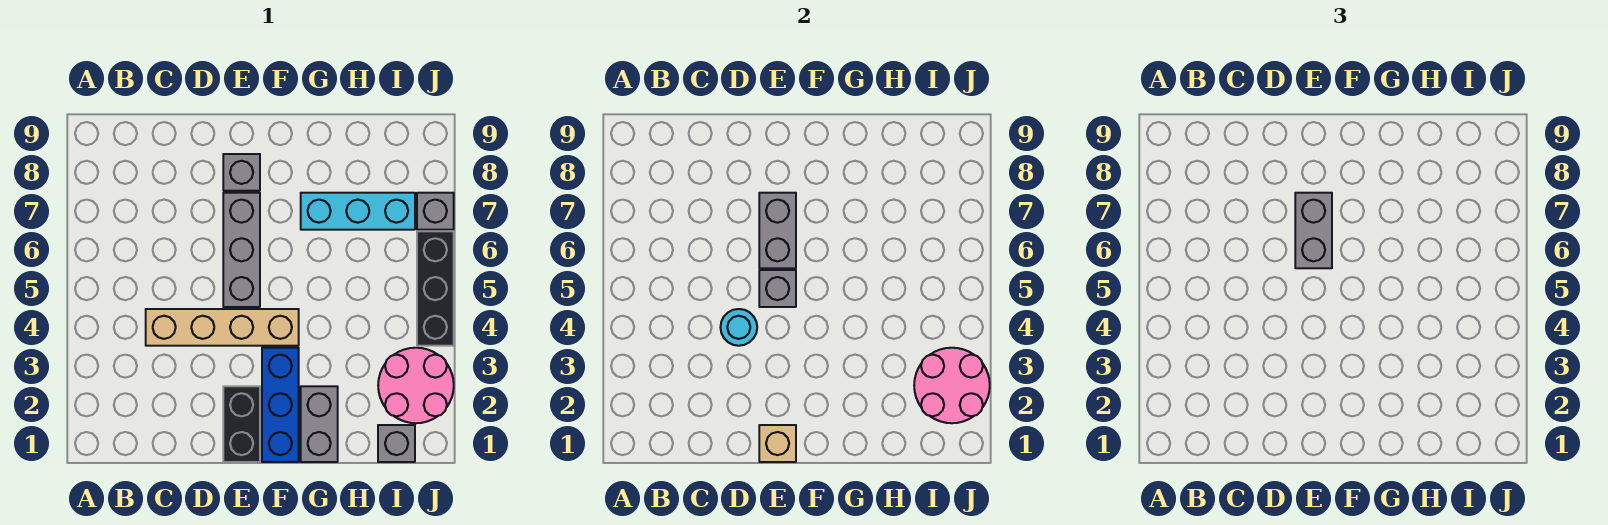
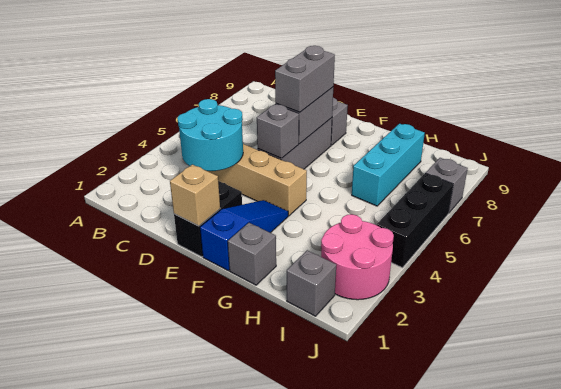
cyan round brick D4 level 2 -> cyan round brick C3:D4 level 2
blue brick F1:F3 level 1 -> blue slope F1:F3 level 1 top 1
grey brick G1:G2 level 1 -> grey brick G1 level 1
cyan brick G7:I7 level 1 -> cyan brick H6:H8 level 1
pink round brick I2:J3 level 2 -> none

